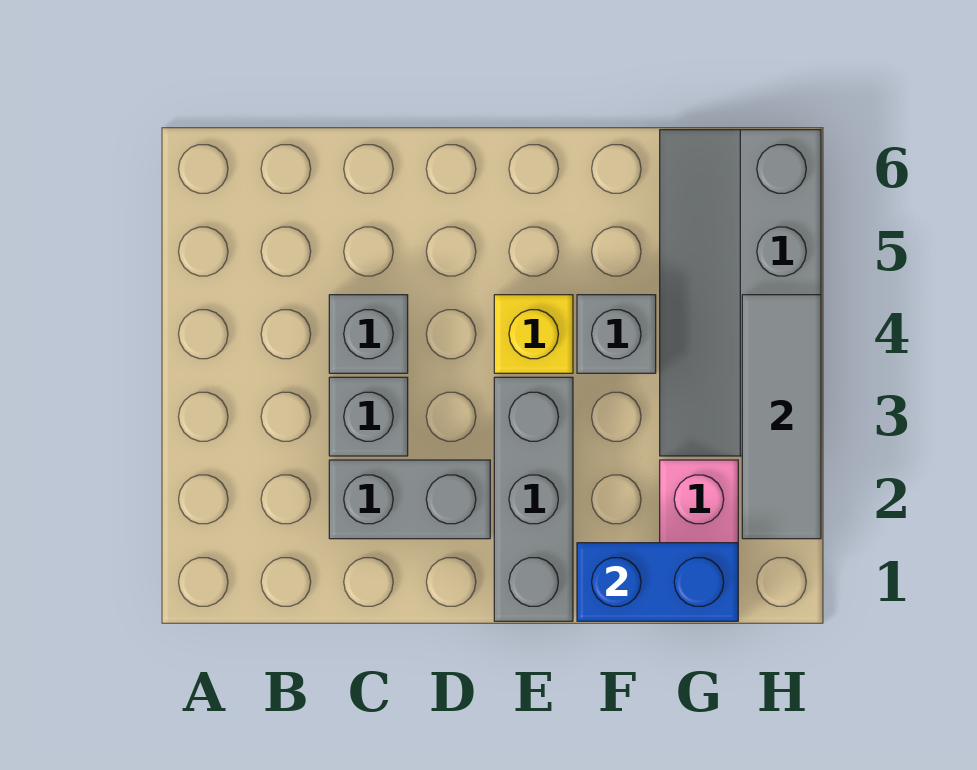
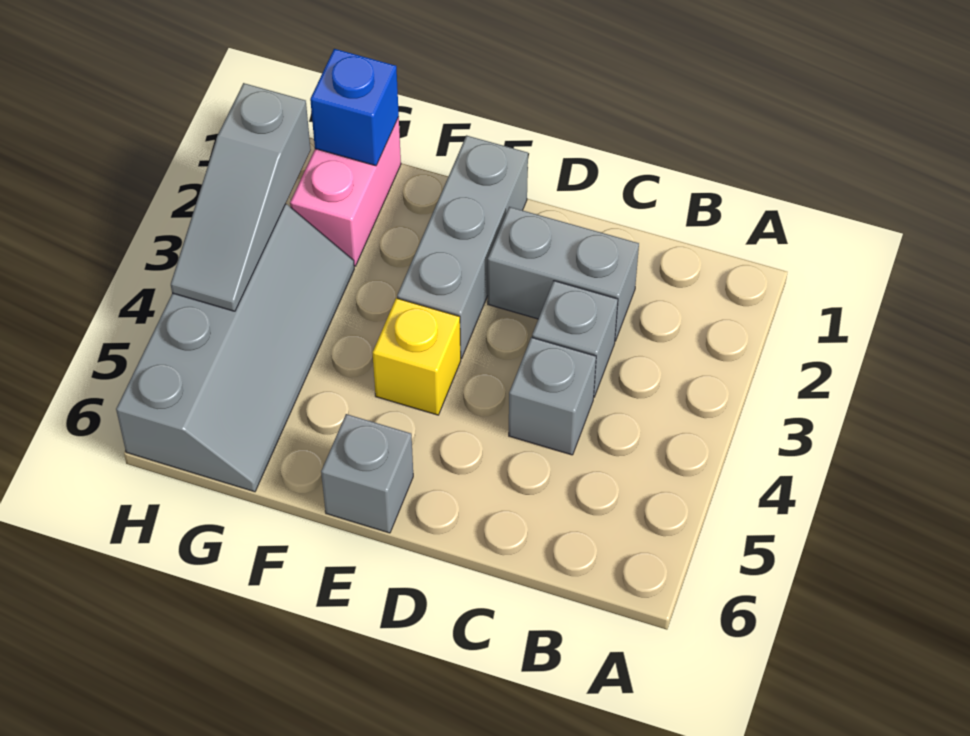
blue brick F1:G1 level 2 -> blue brick G1 level 2
grey brick F4 level 1 -> grey brick E6 level 1
grey tile H2:H4 level 2 -> grey slope H2:H4 level 2 top 2

